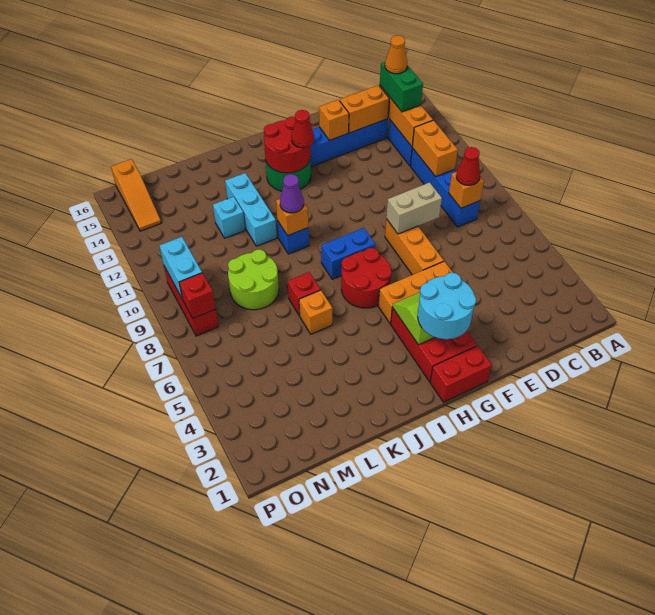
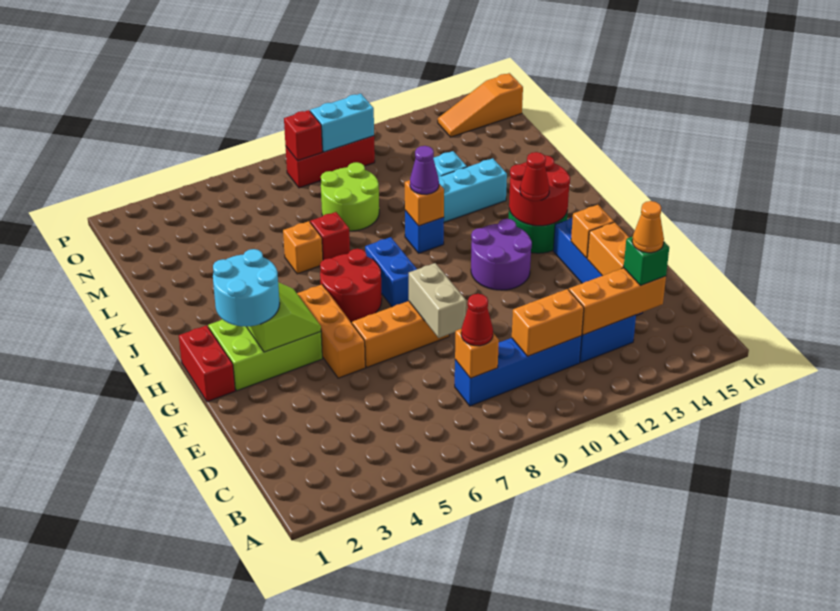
green brick C13:C14 level 3 -> green brick C14 level 3
red brick G2:H4 level 1 -> lime brick G2:H4 level 1
none -> purple round brick G11:H12 level 1

